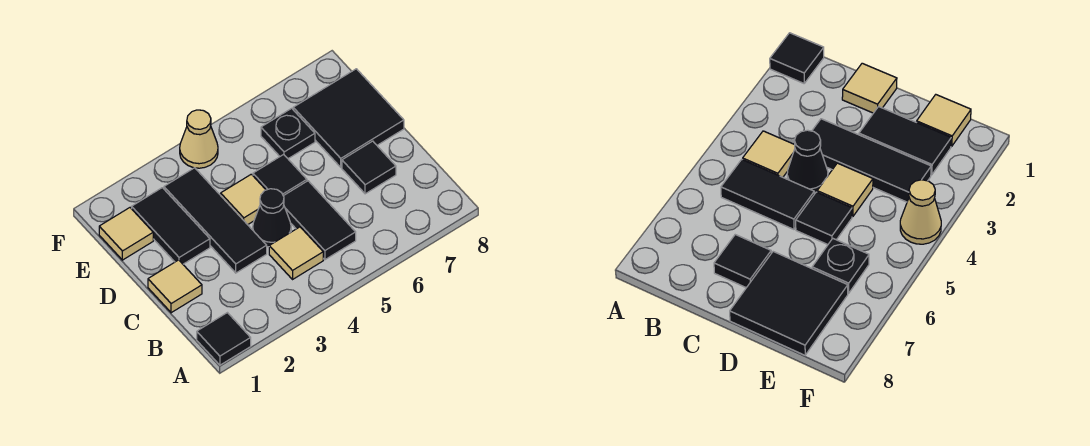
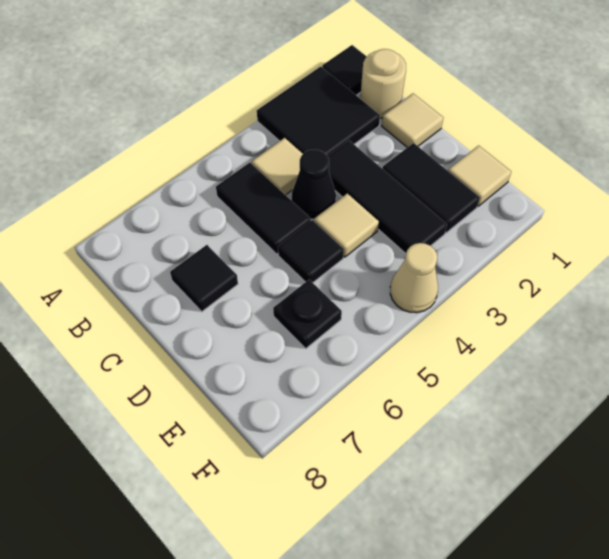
none -> tan round brick B1 level 1
black tile D7:E8 level 1 -> black tile A2:B3 level 1

